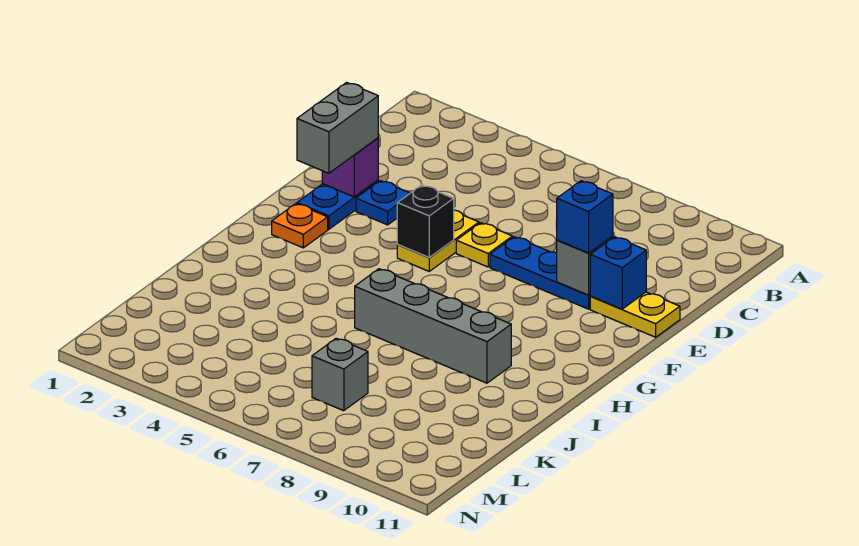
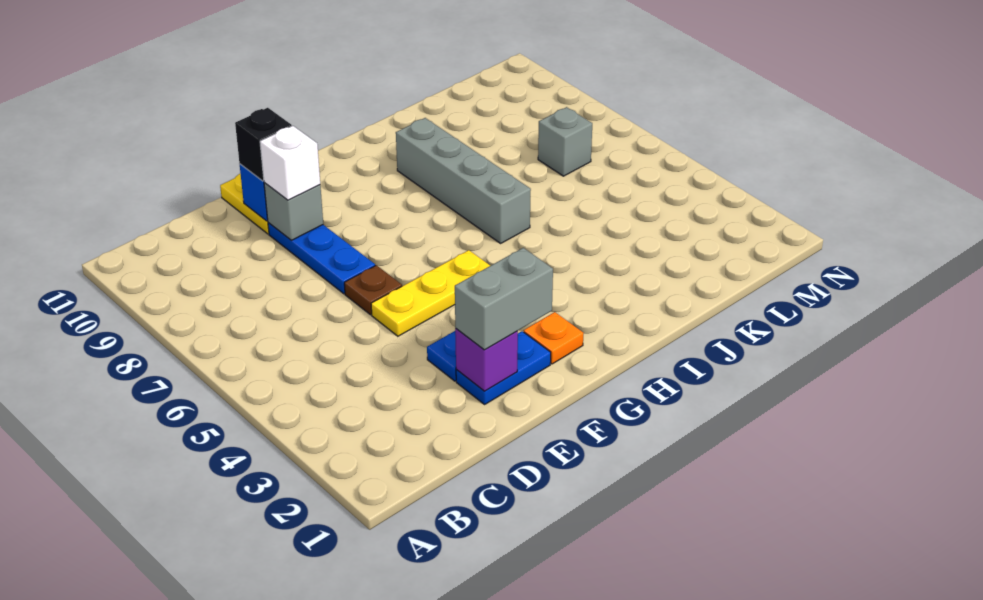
yellow plate E5:F5 level 1 -> yellow plate E5:G5 level 1
yellow plate E6 level 1 -> brown plate E6 level 1
blue brick E9 level 3 -> white brick E9 level 3
black brick F5 level 2 -> black brick E10 level 3

